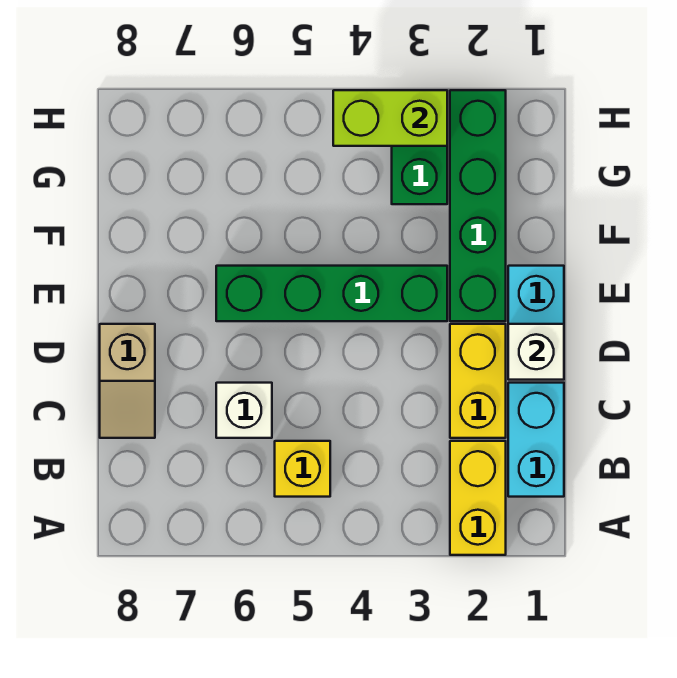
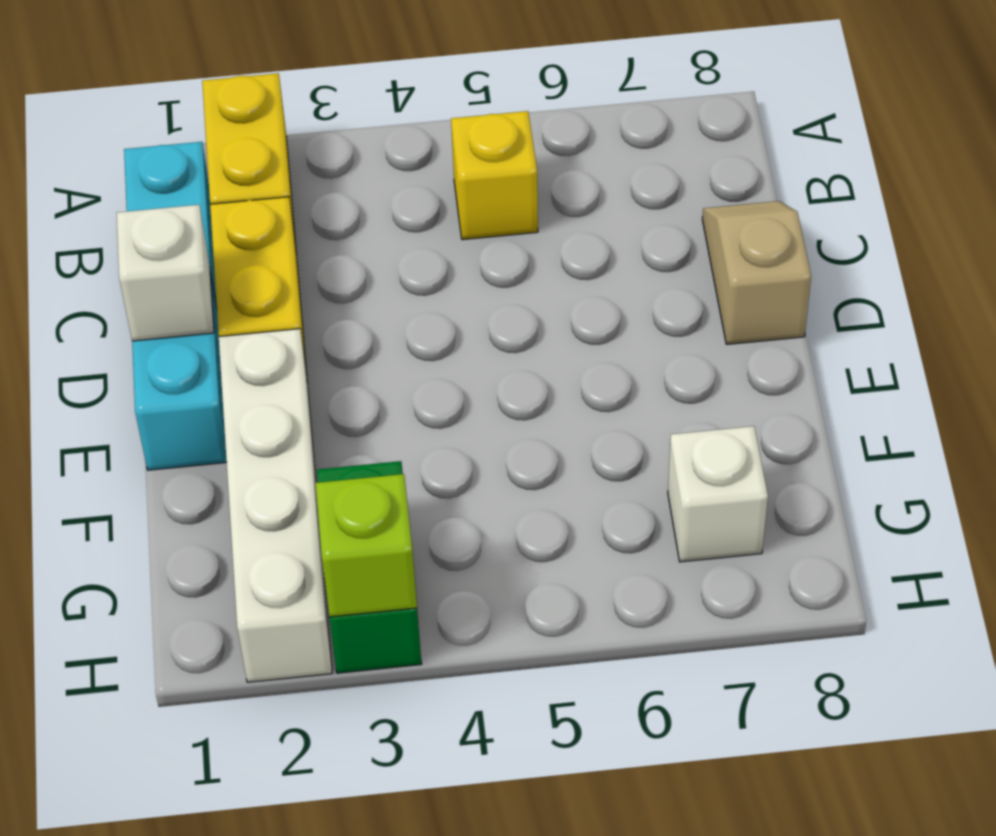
white brick C6 level 1 -> white brick G7 level 1
green brick E2:H2 level 1 -> white brick E2:H2 level 1
green brick E3:E6 level 1 -> none
lime brick H3:H4 level 2 -> lime brick H3 level 2

